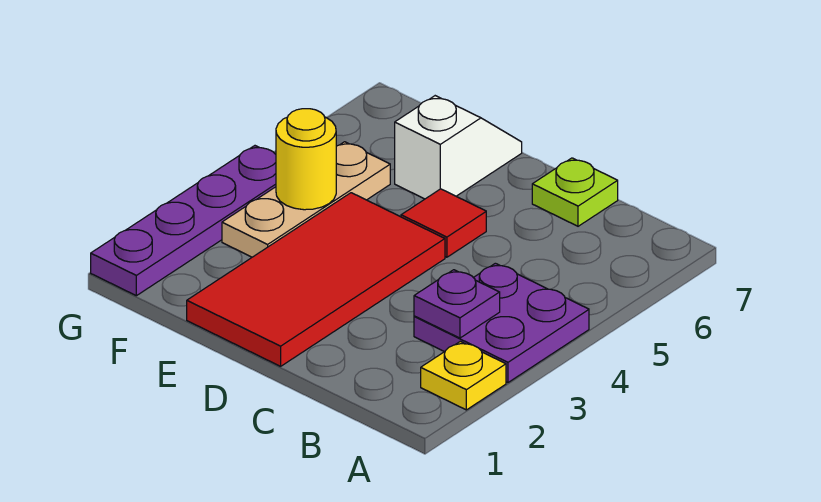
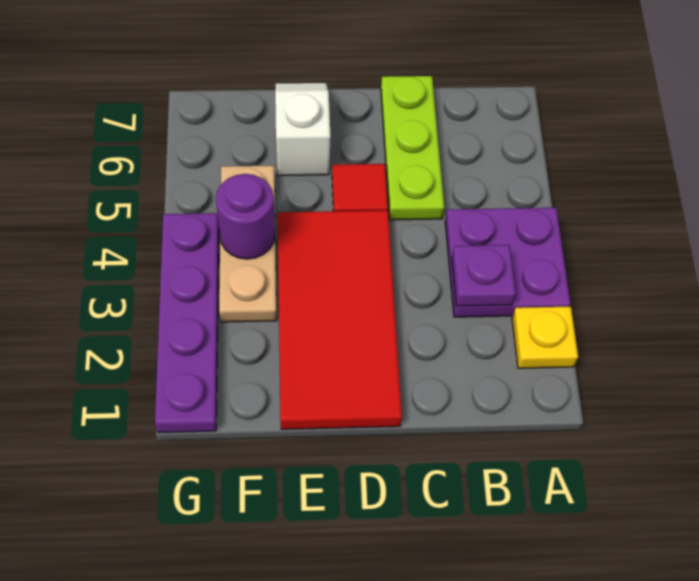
lime plate C7 level 1 -> lime plate C5:C7 level 1
yellow round brick F4 level 2 -> purple round brick F4 level 2

